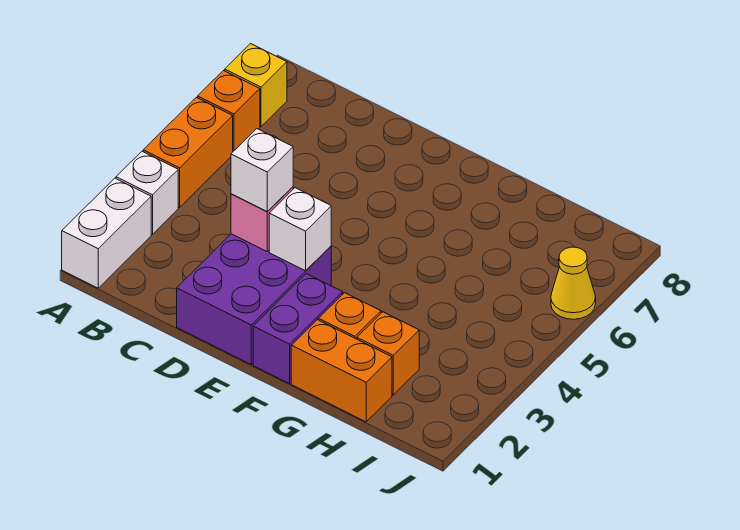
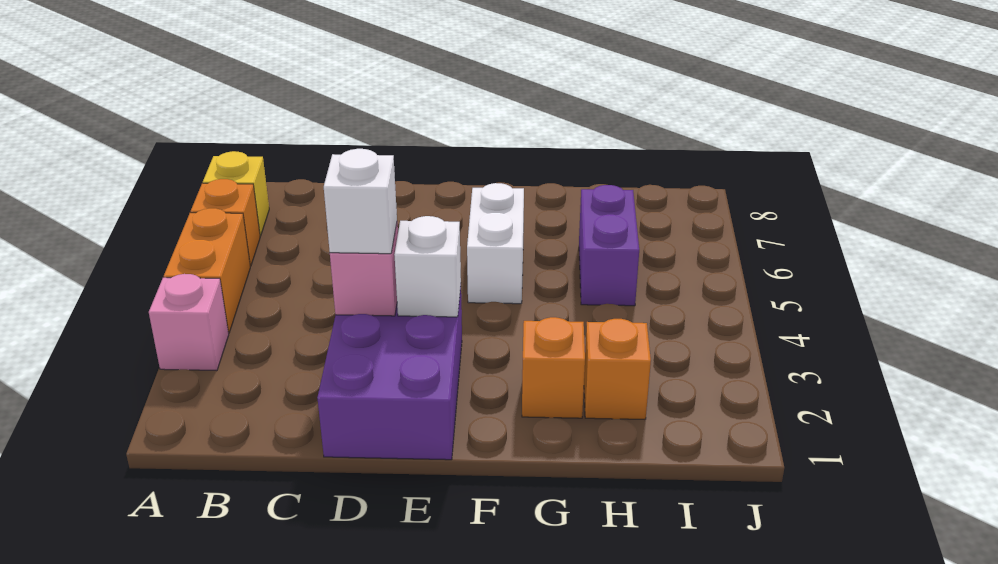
white brick A1:A2 level 1 -> white brick F5:F6 level 1
white brick A3 level 1 -> pink brick A3 level 1
purple brick F1:F2 level 1 -> purple brick H5:H6 level 1
orange brick G1:H1 level 1 -> none
yellow cone J6 level 1 -> none

